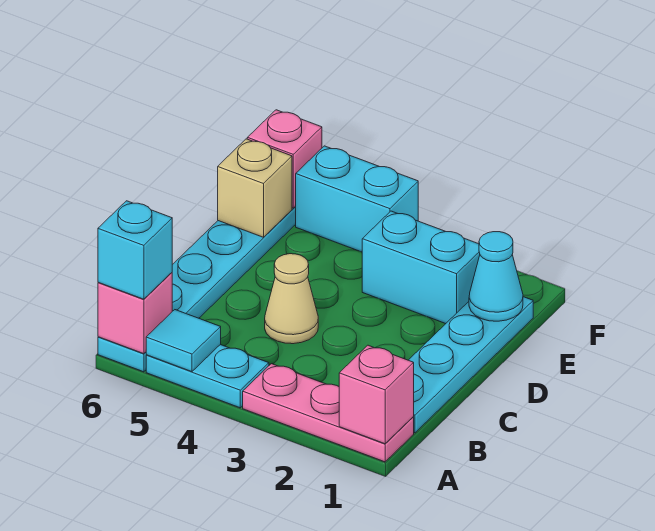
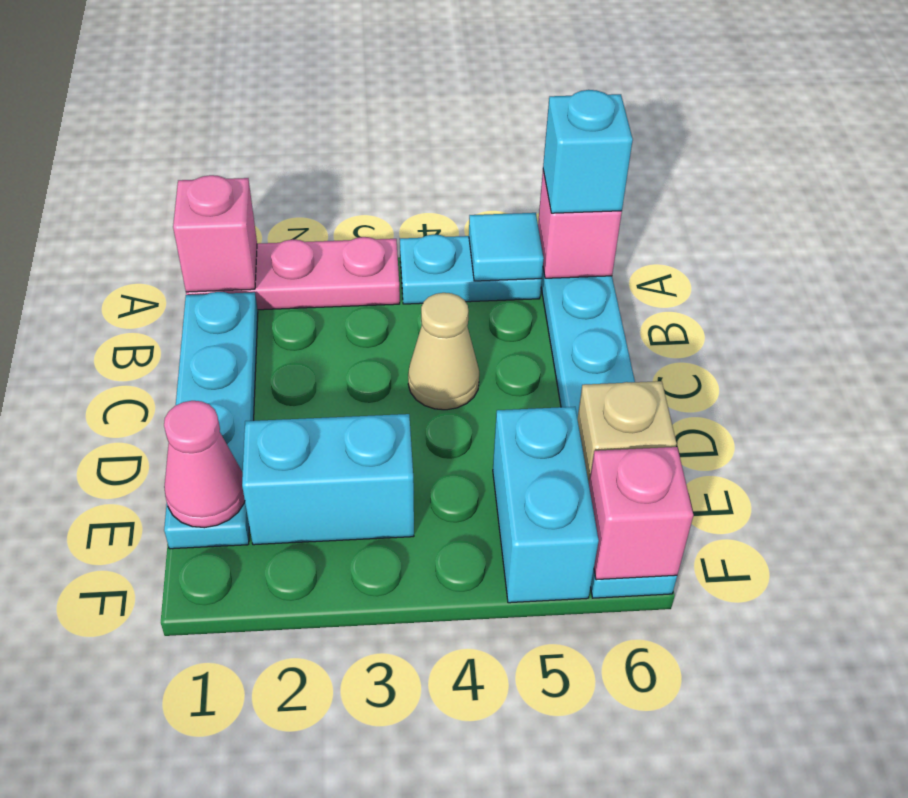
cyan cone E1 level 2 -> pink cone E1 level 2
cyan brick F4:F5 level 1 -> cyan brick E5:F5 level 1

